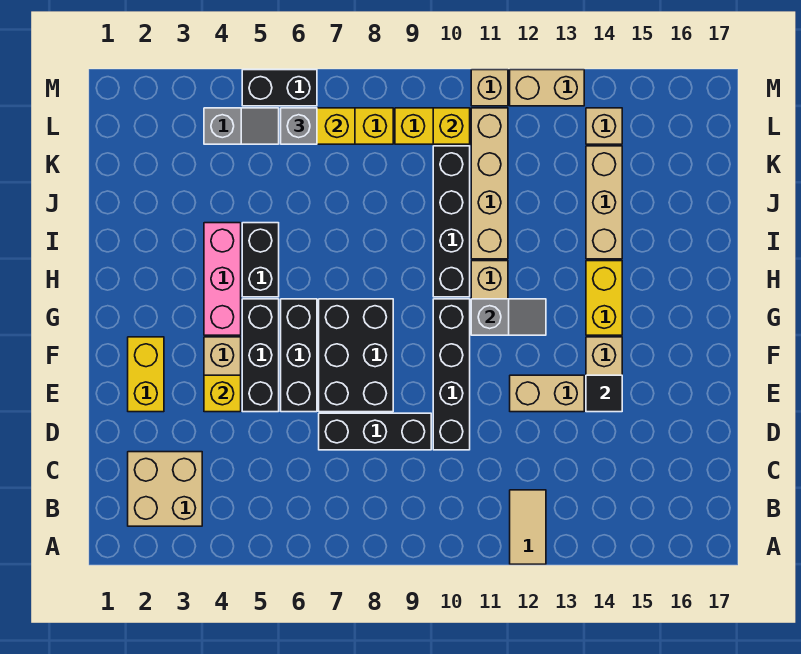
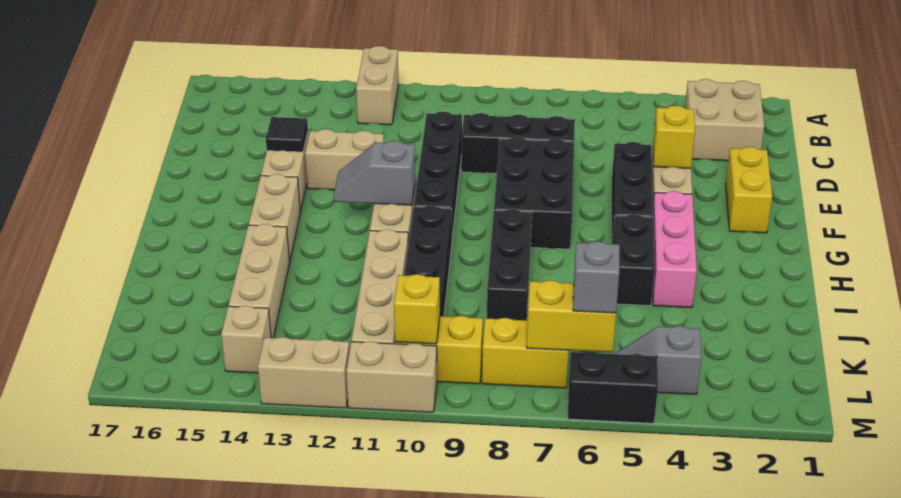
tan tile A12:B12 level 1 -> tan brick A12:B12 level 1
black brick E6:G6 level 1 -> black brick H8:J8 level 1
yellow brick G14:H14 level 1 -> tan brick G14:H14 level 1
tan brick M11 level 1 -> tan brick M10:M11 level 1

